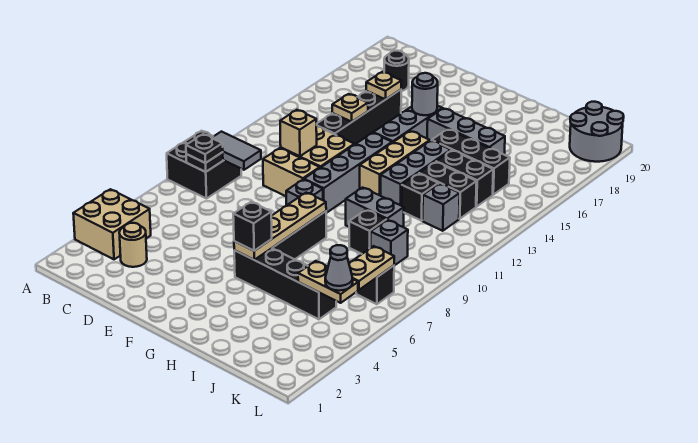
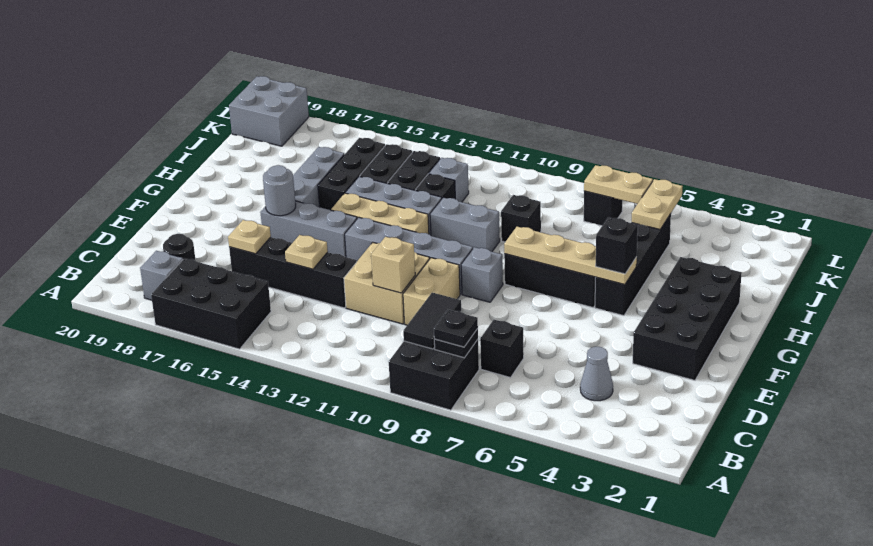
tan brick A3:B4 level 1 -> none
none -> black brick A15:B17 level 1
grey tile B9:C9 level 2 -> black tile B9:C9 level 2
tan round brick C3 level 1 -> none
none -> black brick C7 level 1
none -> black brick E2:H3 level 1
grey brick H10:I10 level 1 -> grey brick H10:H11 level 1
grey brick J9 level 1 -> grey brick B18 level 1
grey cone K5 level 3 -> grey cone C4 level 1
grey round brick K19:L20 level 1 -> grey brick K19:L20 level 1

